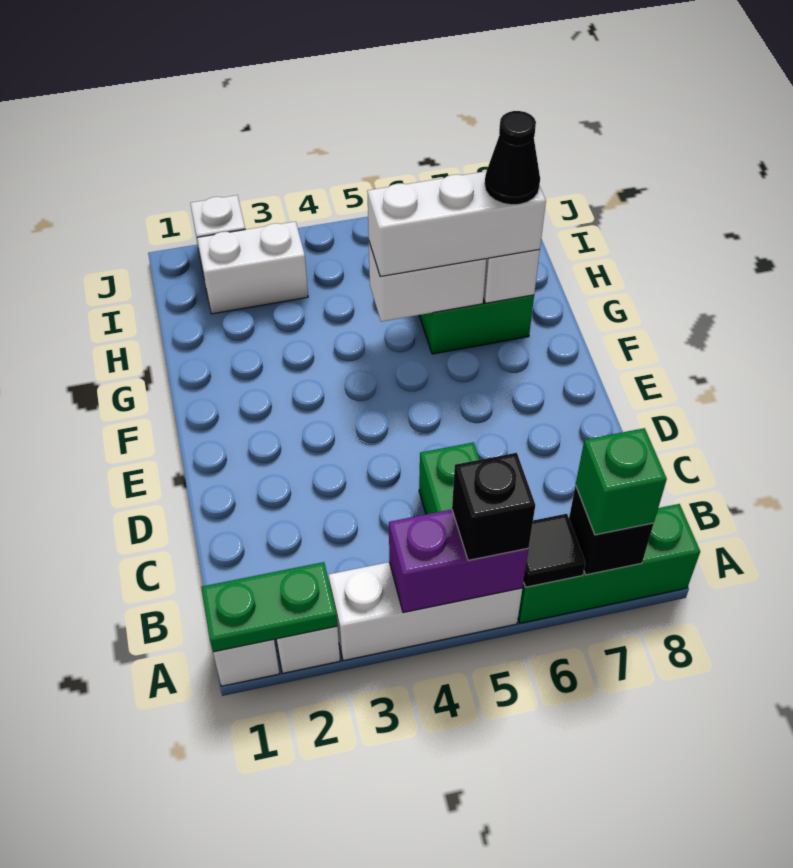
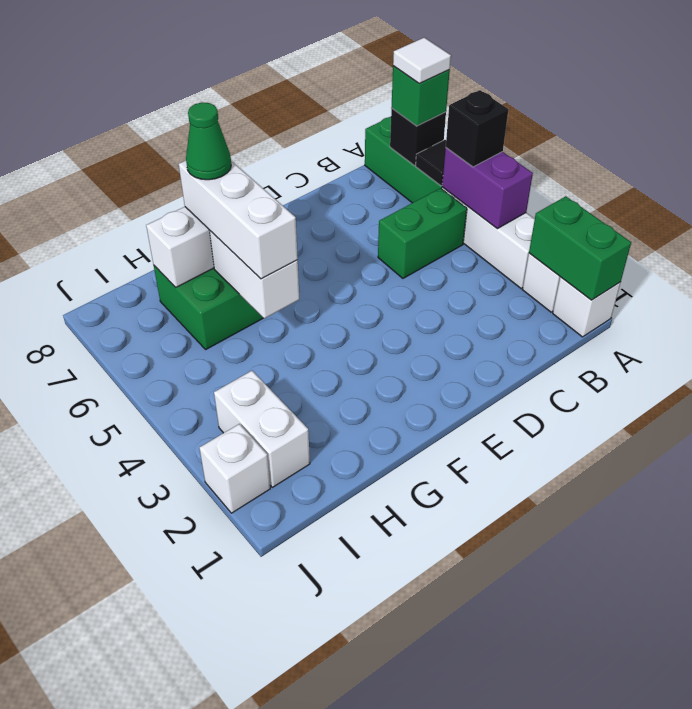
green plate A1:A2 level 2 -> green brick A1:A2 level 2
none -> white tile A7 level 4
black cone G7 level 4 -> green cone G7 level 4

